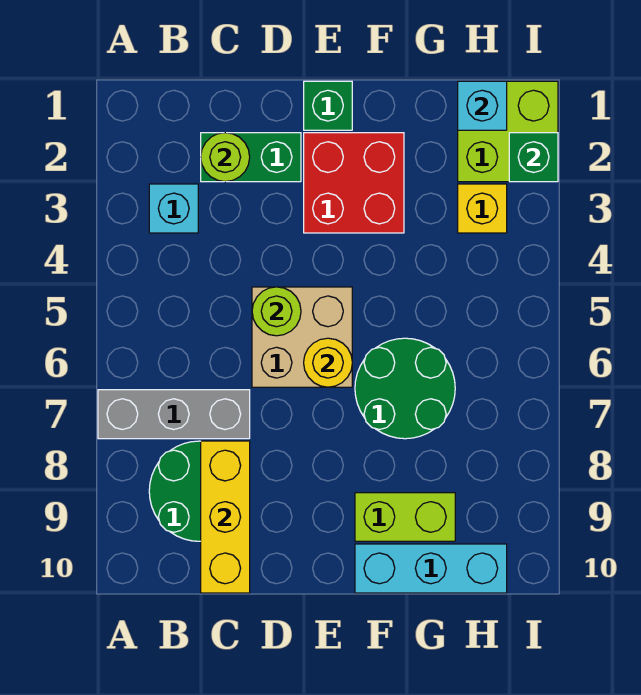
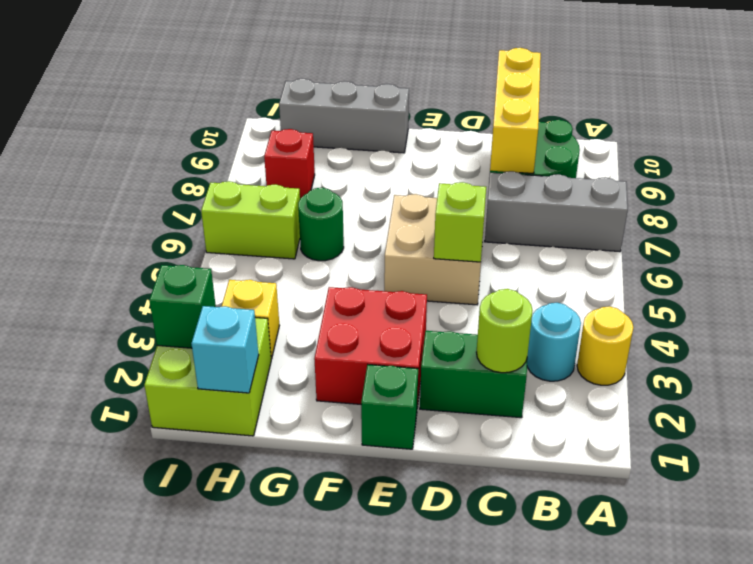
cyan brick B3 level 1 -> cyan round brick B3 level 1
lime round brick D5 level 2 -> lime brick D5 level 2
yellow round brick E6 level 2 -> yellow round brick A3 level 1
green round brick F6:G7 level 1 -> green round brick G6 level 1
lime brick F9:G9 level 1 -> lime brick H6:I6 level 1
cyan brick F10:H10 level 1 -> grey brick F10:H10 level 1
none -> red brick H8 level 1

